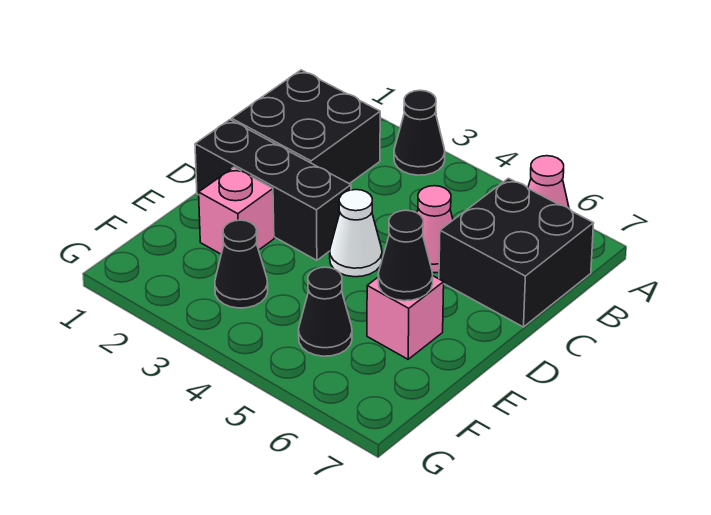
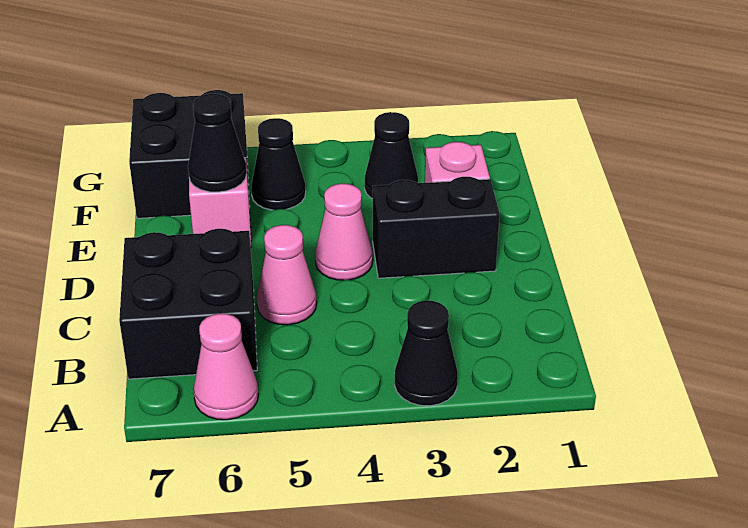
black brick B1:C2 level 1 -> black brick F6:G7 level 1
black brick D1:D3 level 1 -> black brick D2:D3 level 1
white cone D4 level 1 -> pink cone D4 level 1

